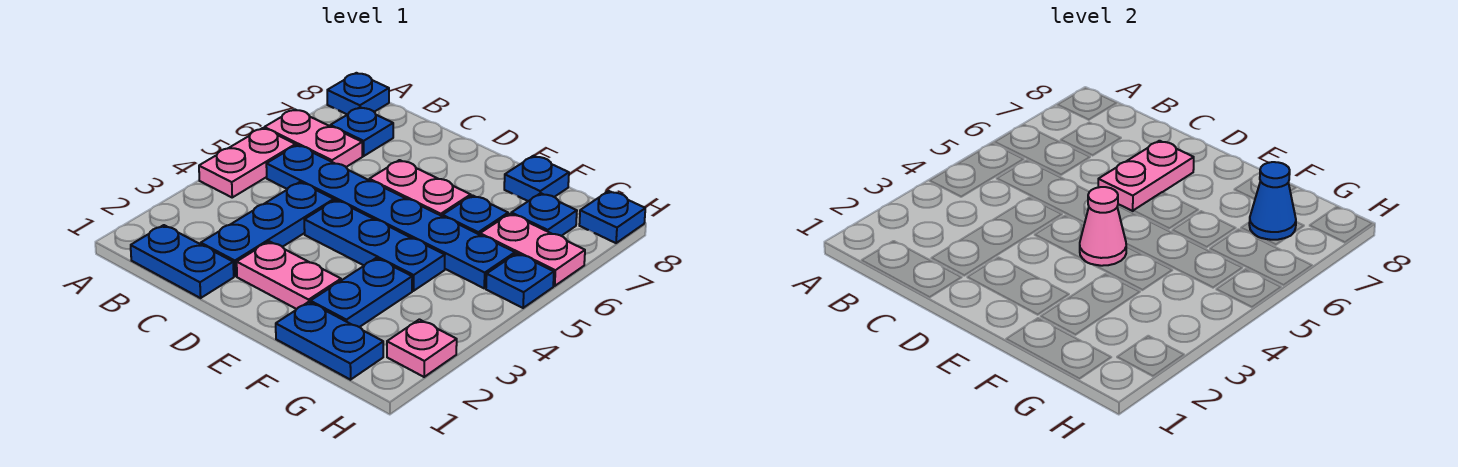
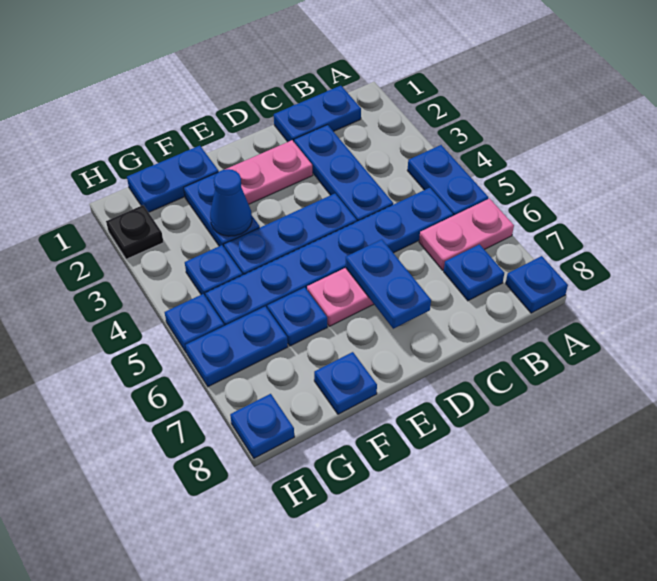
pink plate A4:A5 level 1 -> blue plate A4:A5 level 1
pink plate D6:D7 level 2 -> blue plate D6:D7 level 2
pink cone E4 level 2 -> none
pink plate G6:H6 level 1 -> blue plate G6:H6 level 1
blue plate G7 level 1 -> blue plate G4 level 1
blue cone G7 level 2 -> blue cone F3 level 2
pink plate H2 level 1 -> black plate H2 level 1

